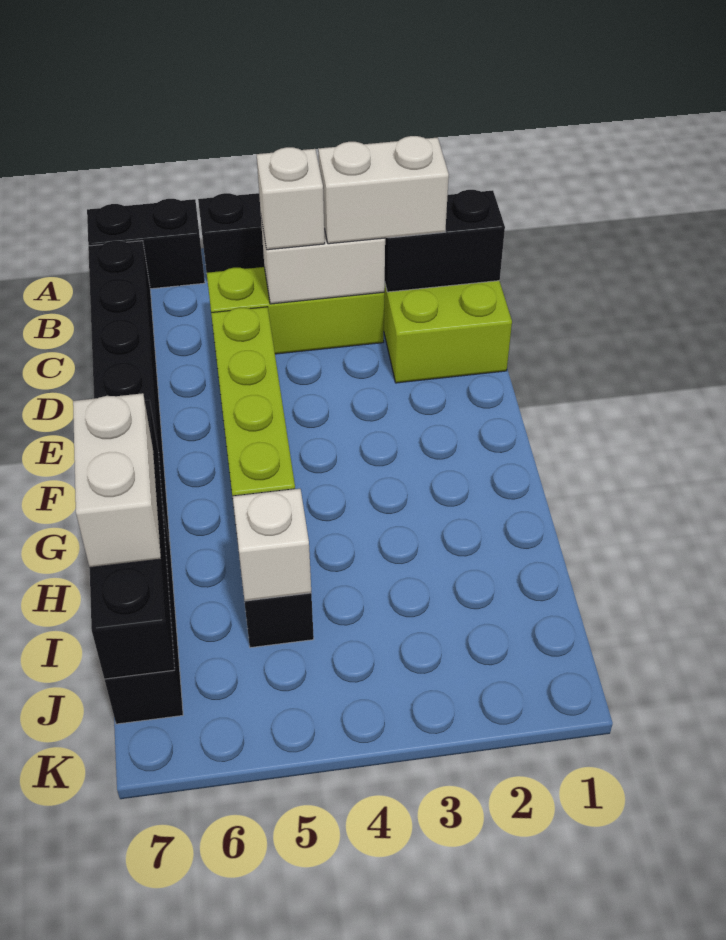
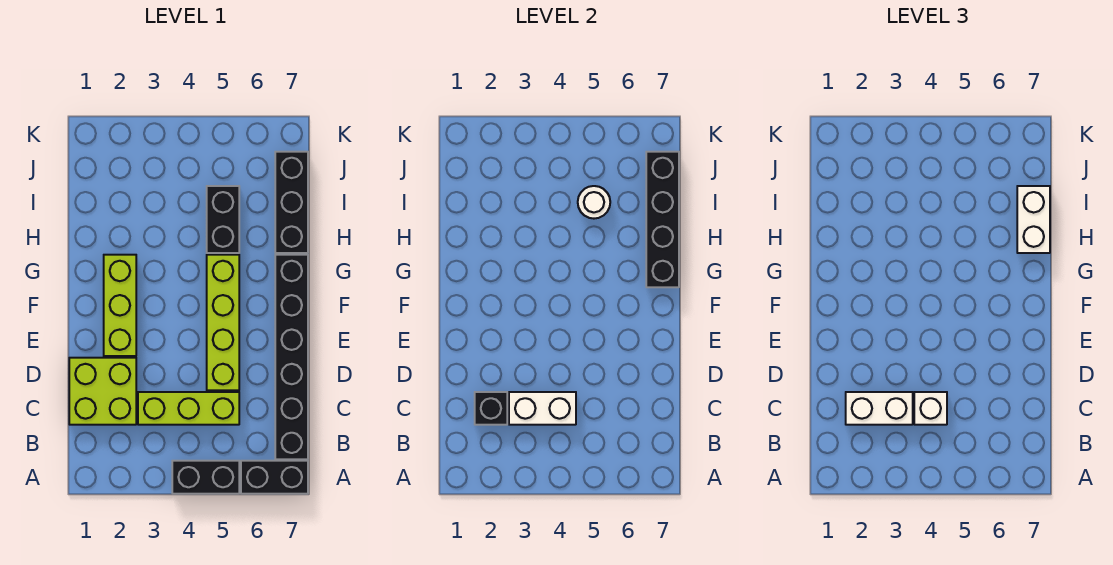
black brick C1:C2 level 2 -> black brick C2 level 2
none -> lime brick E2:G2 level 1
white brick I5 level 2 -> white round brick I5 level 2

